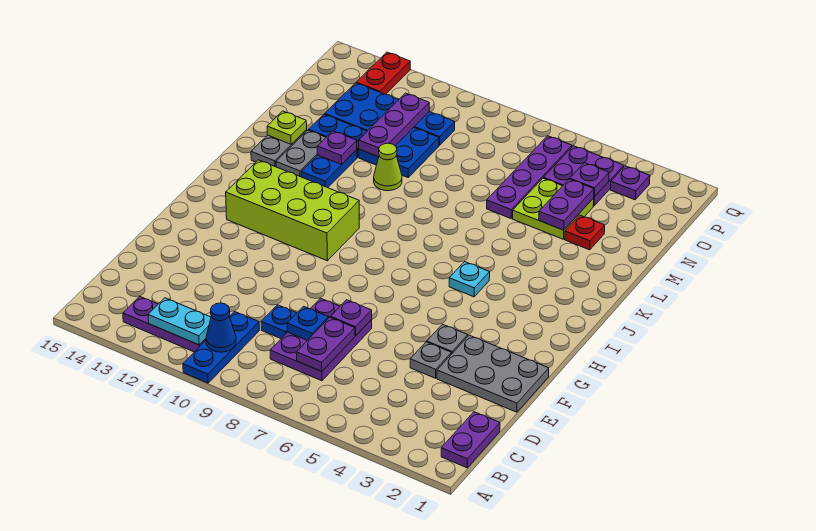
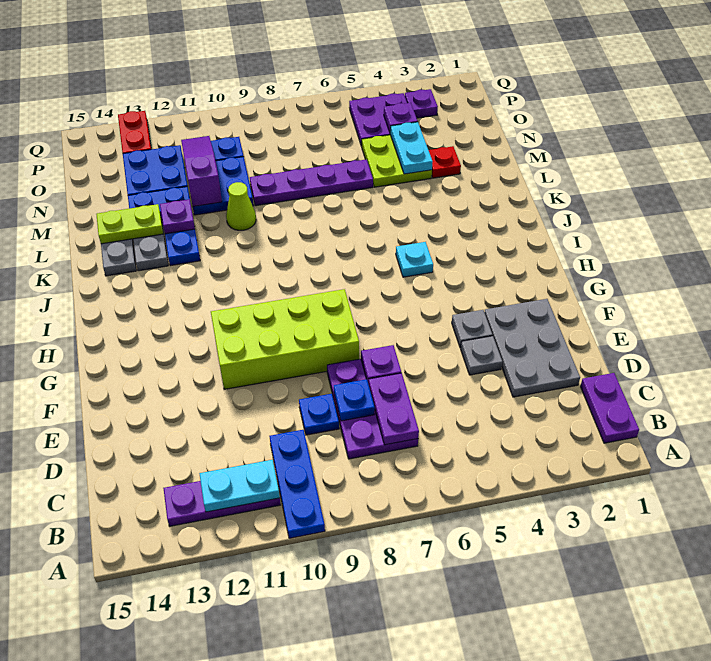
blue cone B10 level 2 -> none
grey plate E1:F3 level 1 -> grey plate D2:F3 level 1
lime brick H10:I13 level 1 -> lime brick F8:G11 level 1
lime plate L14 level 2 -> lime plate L13:L14 level 2
purple plate M4:N4 level 2 -> cyan plate M4:N4 level 2
purple plate M6:P6 level 1 -> purple plate M6:M9 level 1
purple plate M11:O11 level 2 -> purple slope M11:O11 level 2 top M

